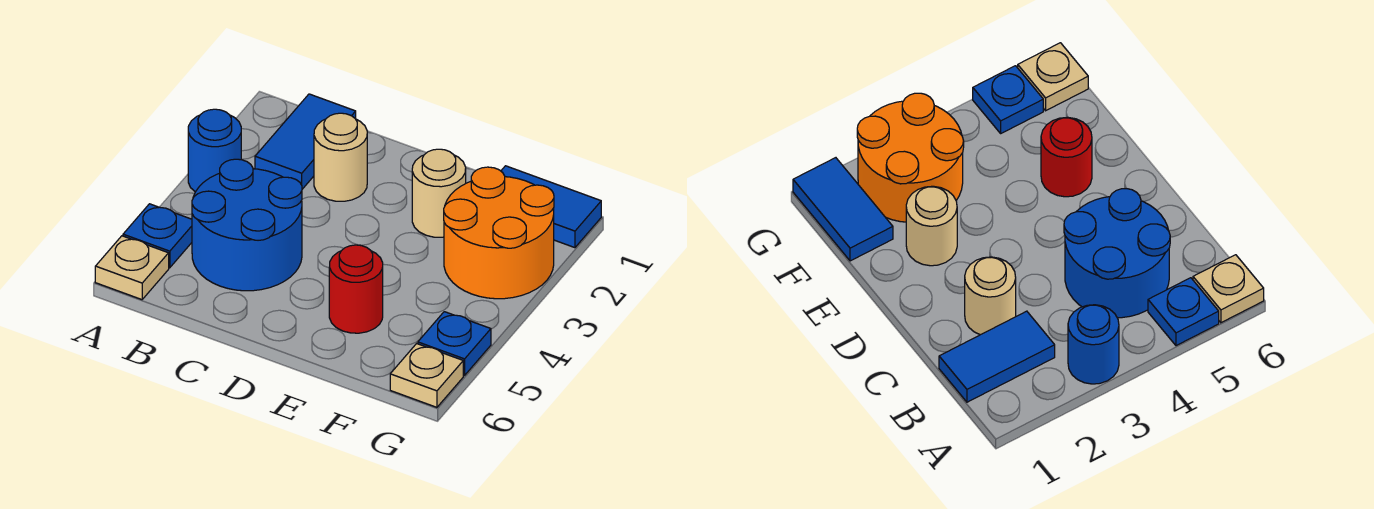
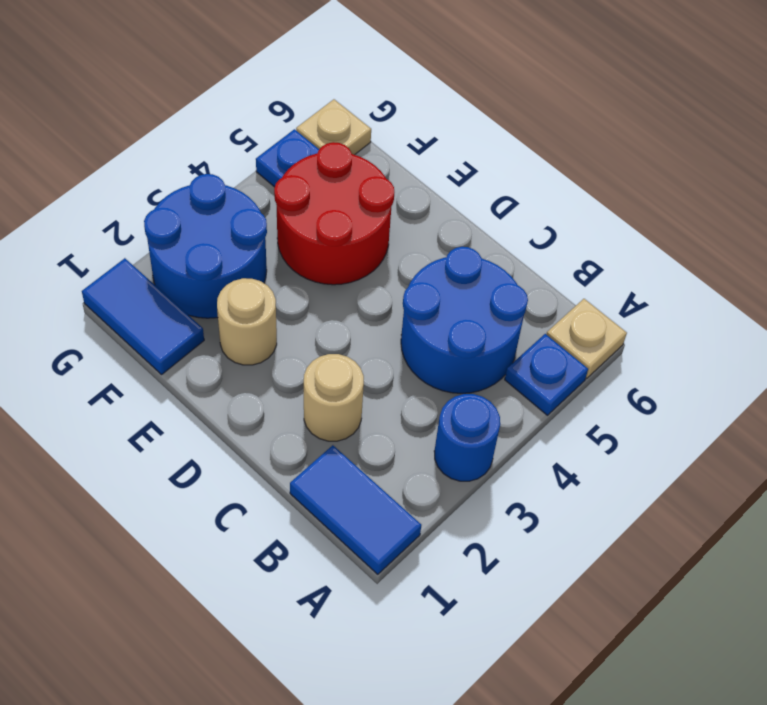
blue tile B1:B2 level 1 -> blue tile A1:B1 level 1
red round brick E5 level 1 -> red round brick E4:F5 level 1
orange round brick F2:G3 level 1 -> blue round brick F2:G3 level 1

